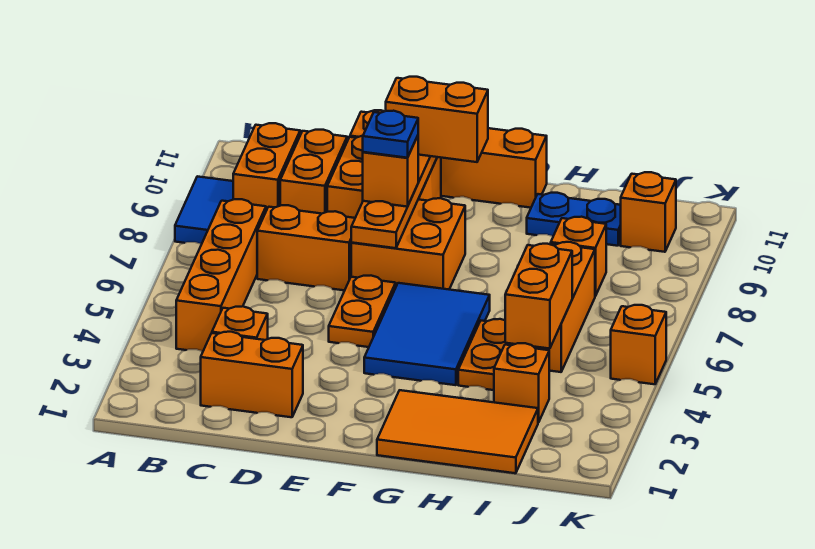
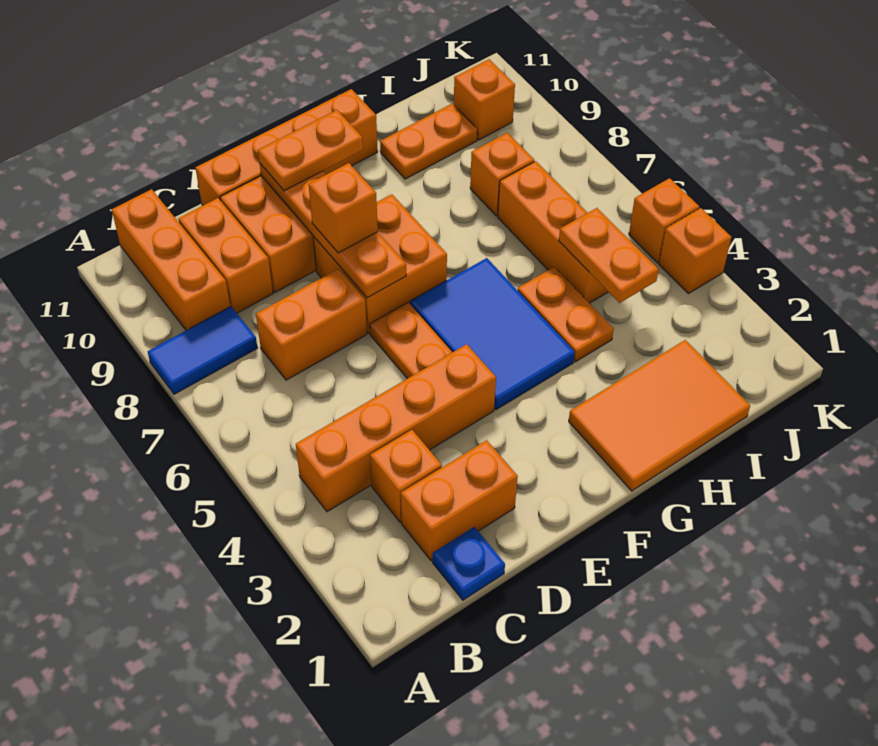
blue tile A8:A9 level 1 -> blue tile A8:B8 level 1
orange brick B4:B7 level 1 -> orange brick B4:E4 level 1
orange brick B9:B10 level 1 -> orange brick B9:B11 level 1
blue plate E8 level 4 -> blue plate C1 level 1
orange brick E10:F10 level 3 -> orange plate E10:F10 level 3
blue plate H10:I10 level 1 -> orange plate H10:I10 level 1
orange brick I3 level 1 -> orange brick K4 level 1
orange brick I4:I5 level 2 -> orange plate I4:I5 level 2

